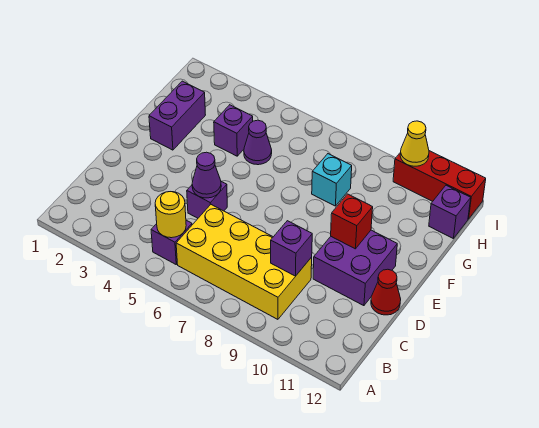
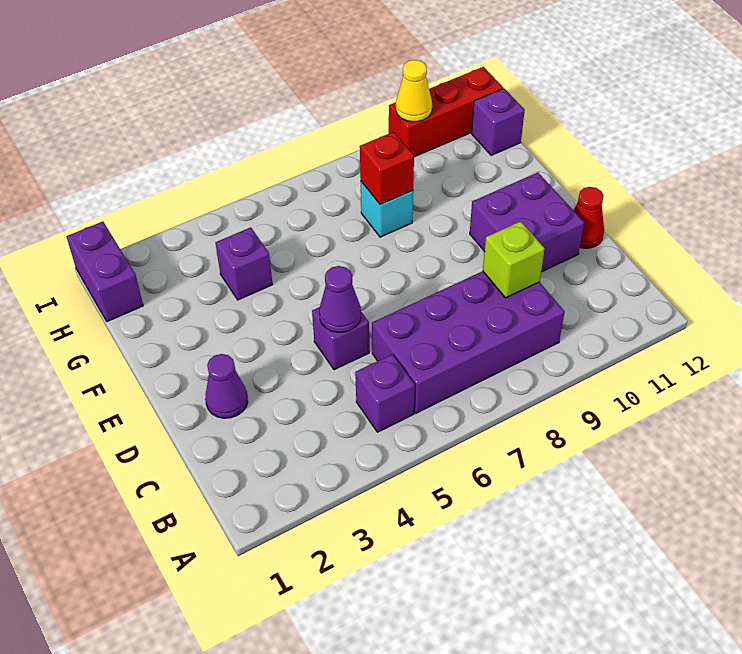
yellow round brick B5 level 2 -> none
yellow brick B6:C9 level 1 -> purple brick B6:C9 level 1
purple brick C9 level 2 -> lime brick C9 level 2
red brick E10 level 2 -> red brick G8 level 2
purple brick F2:G2 level 1 -> purple brick H1:I1 level 1
purple cone G5 level 1 -> purple cone D2 level 1

